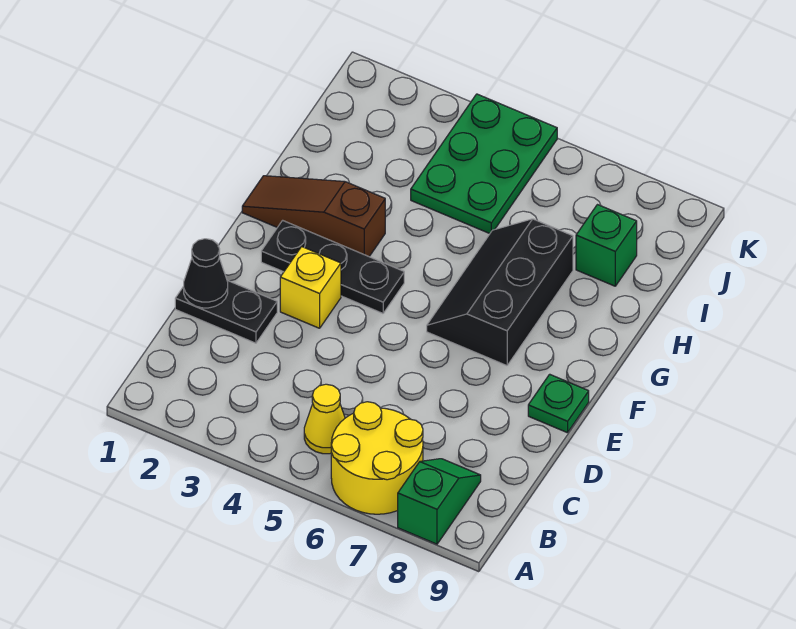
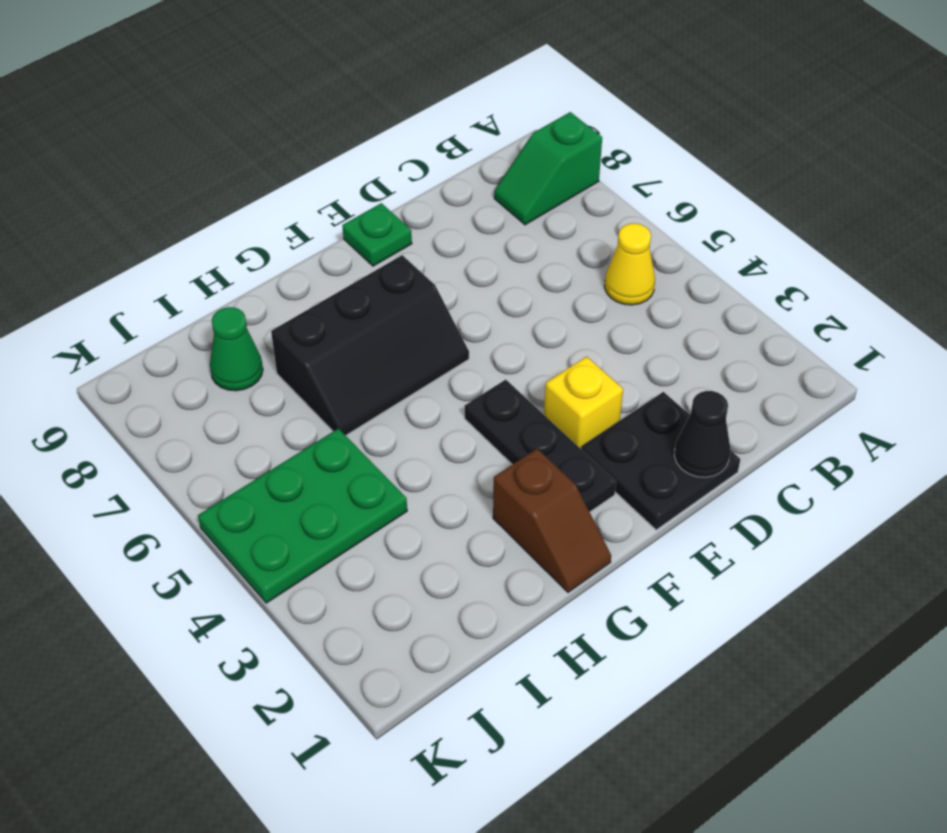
yellow round brick A6:B7 level 1 -> none
black plate D1:D2 level 1 -> black plate D1:E2 level 1
brown slope G1:G3 level 1 top 3 -> brown slope G1:G2 level 1 top 2
green brick I8 level 1 -> green cone I8 level 1

